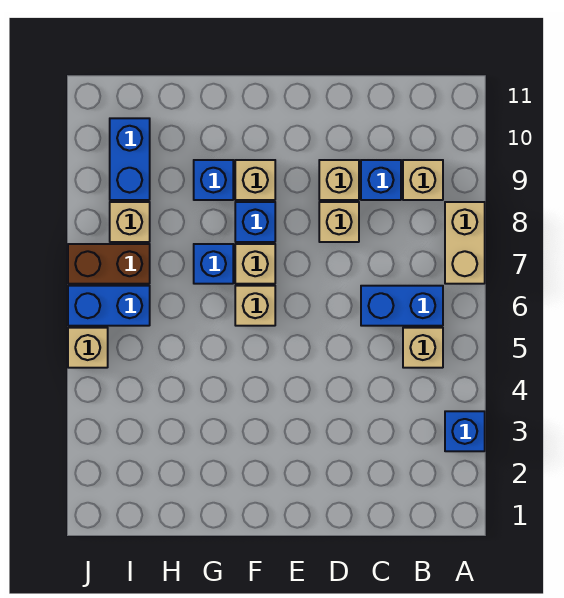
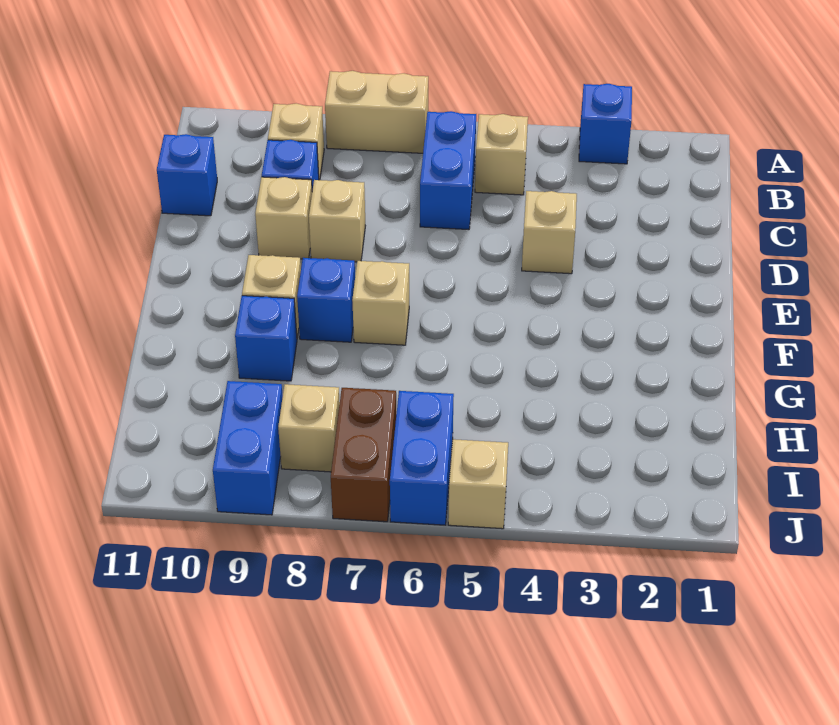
tan brick F6 level 1 -> tan brick D4 level 1
blue brick G7 level 1 -> blue brick C11 level 1
blue brick I9:I10 level 1 -> blue brick I9:J9 level 1

